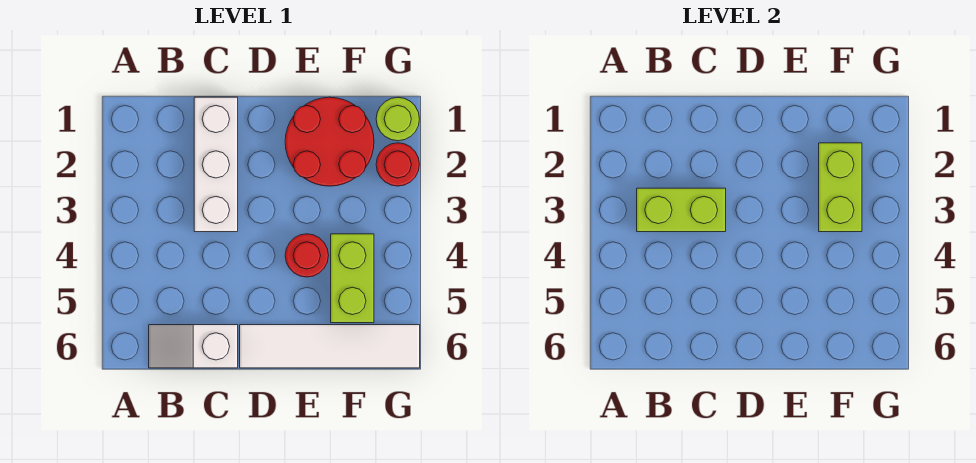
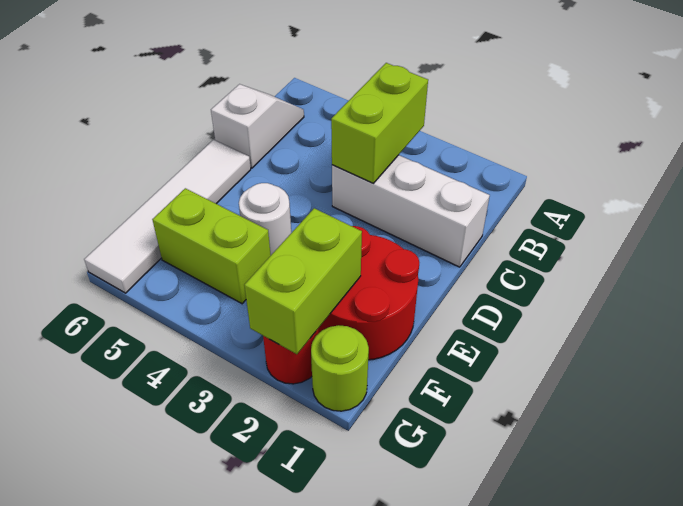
red round brick E4 level 1 -> white round brick E4 level 1
lime brick F2:F3 level 2 -> lime brick F2:G2 level 2

